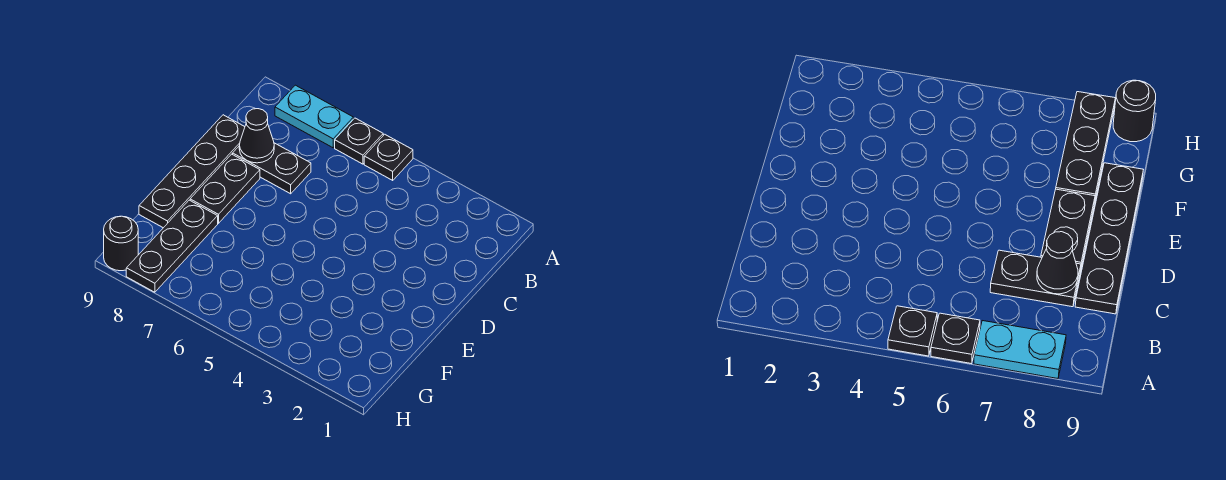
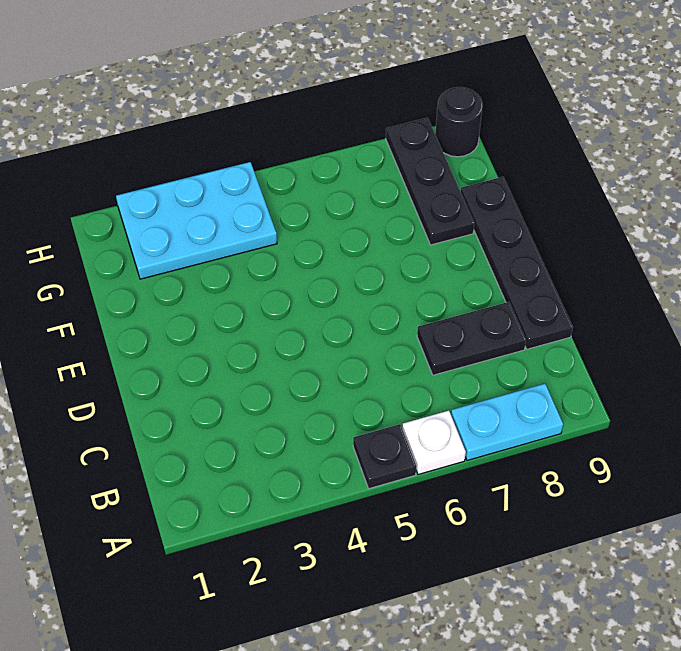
black plate A6 level 1 -> white plate A6 level 1
black cone C8 level 2 -> none
black plate D8:E8 level 1 -> none
none -> cyan plate G2:H4 level 1

